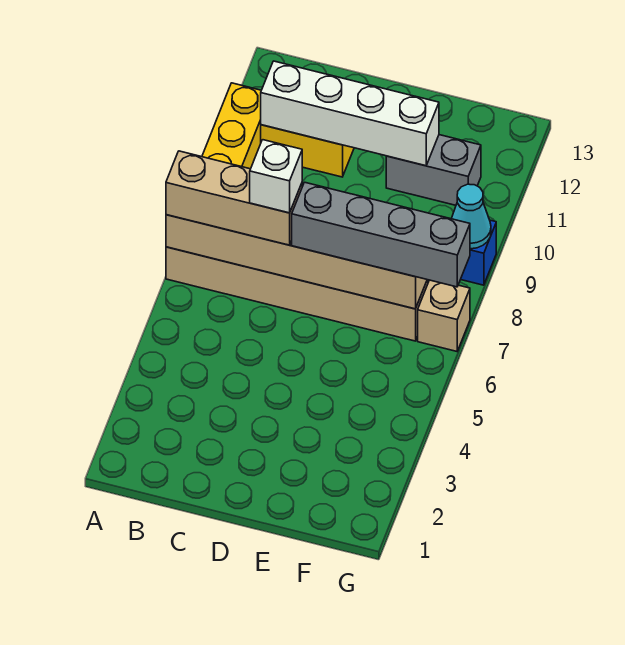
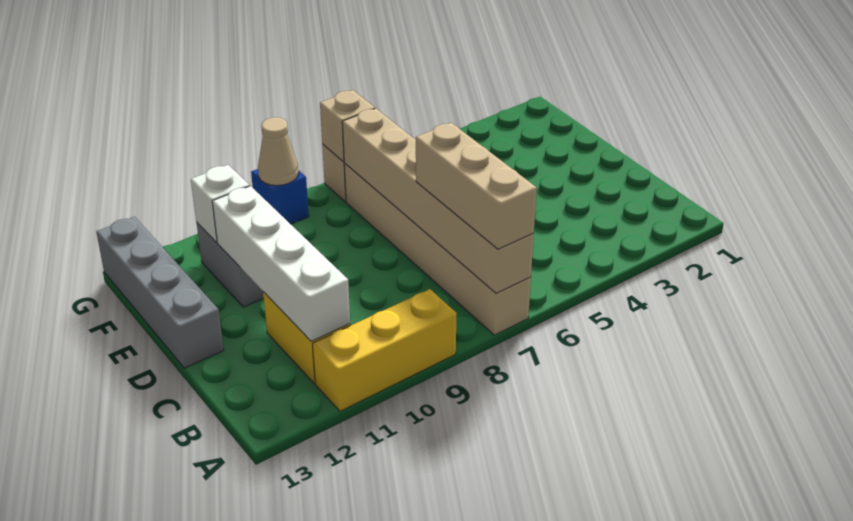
white brick C7 level 4 -> white brick F11 level 2
grey brick D7:G7 level 3 -> grey brick D13:G13 level 1
none -> tan brick G7 level 2
cyan cone G9 level 2 -> tan cone G9 level 2

